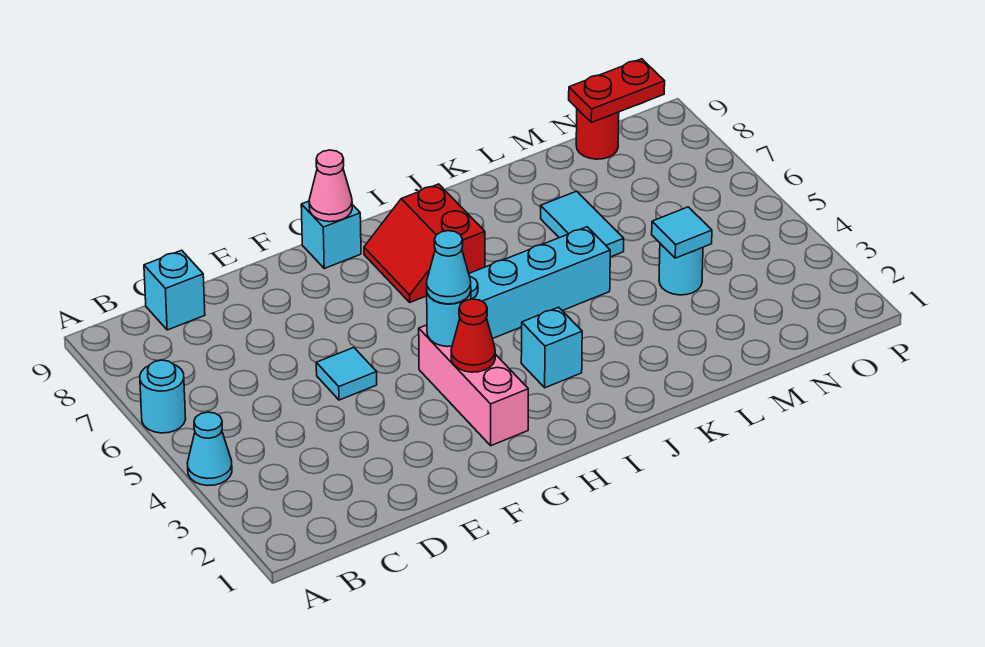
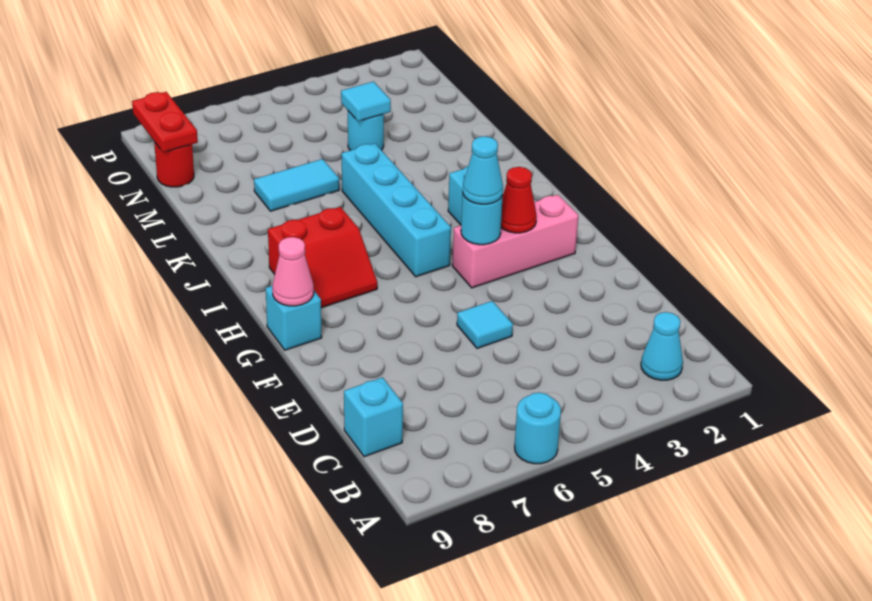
cyan cone A4 level 1 -> cyan cone B2 level 1

